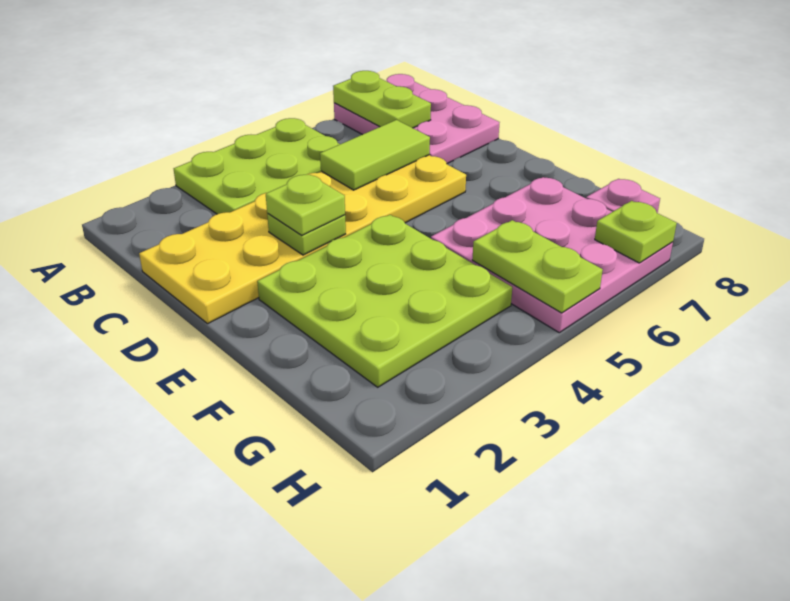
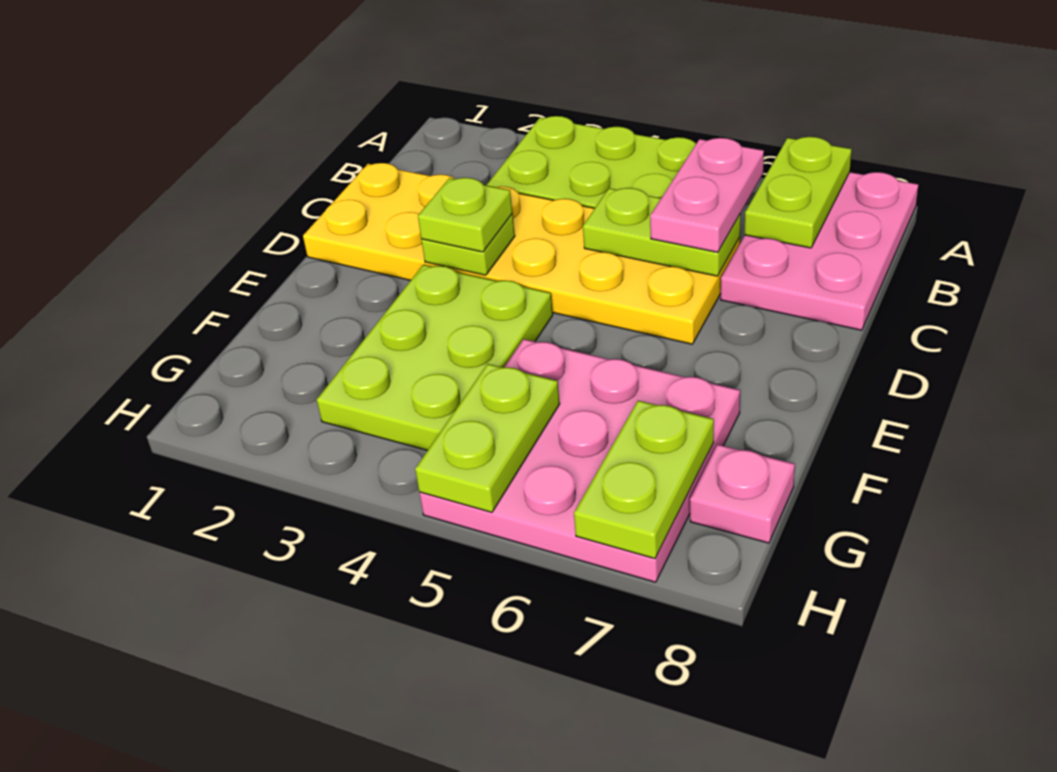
none -> pink plate B6:C6 level 3
lime tile C5:C6 level 2 -> lime plate C5:C6 level 2
lime plate E2:G4 level 1 -> lime plate E3:G4 level 1
lime plate H7 level 2 -> lime plate G7:H7 level 2

